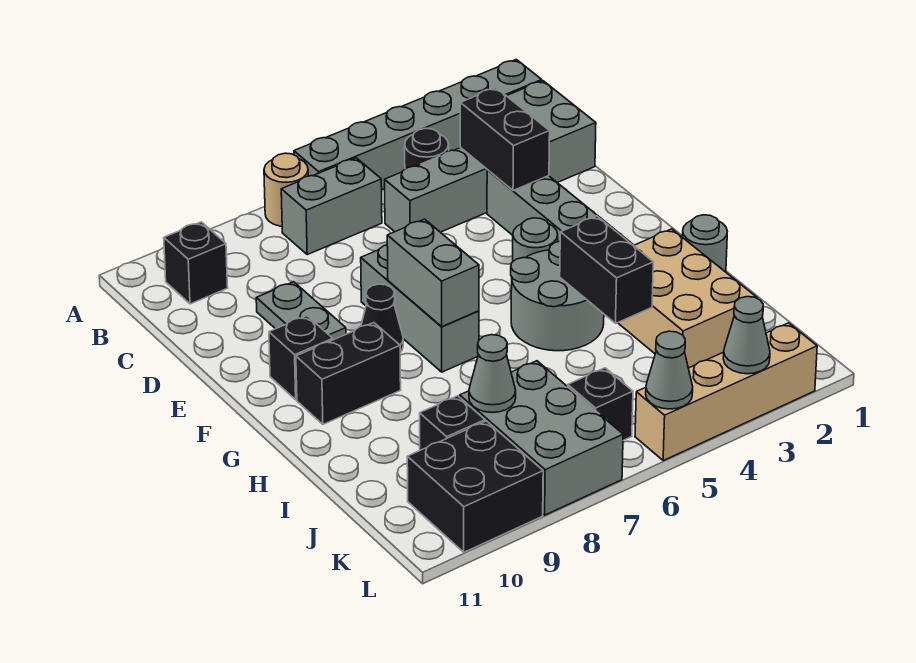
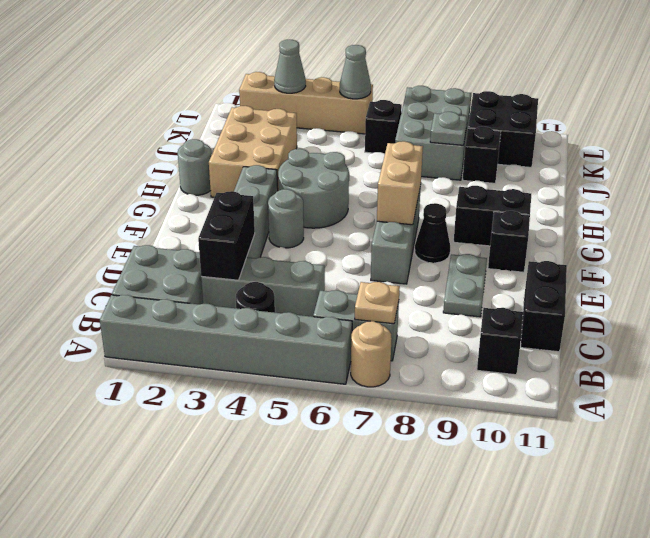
none -> tan plate B7 level 2
grey brick F7:G7 level 2 -> tan brick F7:G7 level 2
black brick H4:I4 level 2 -> black brick C11:D11 level 1
grey cone J8 level 2 -> grey plate J8 level 2

